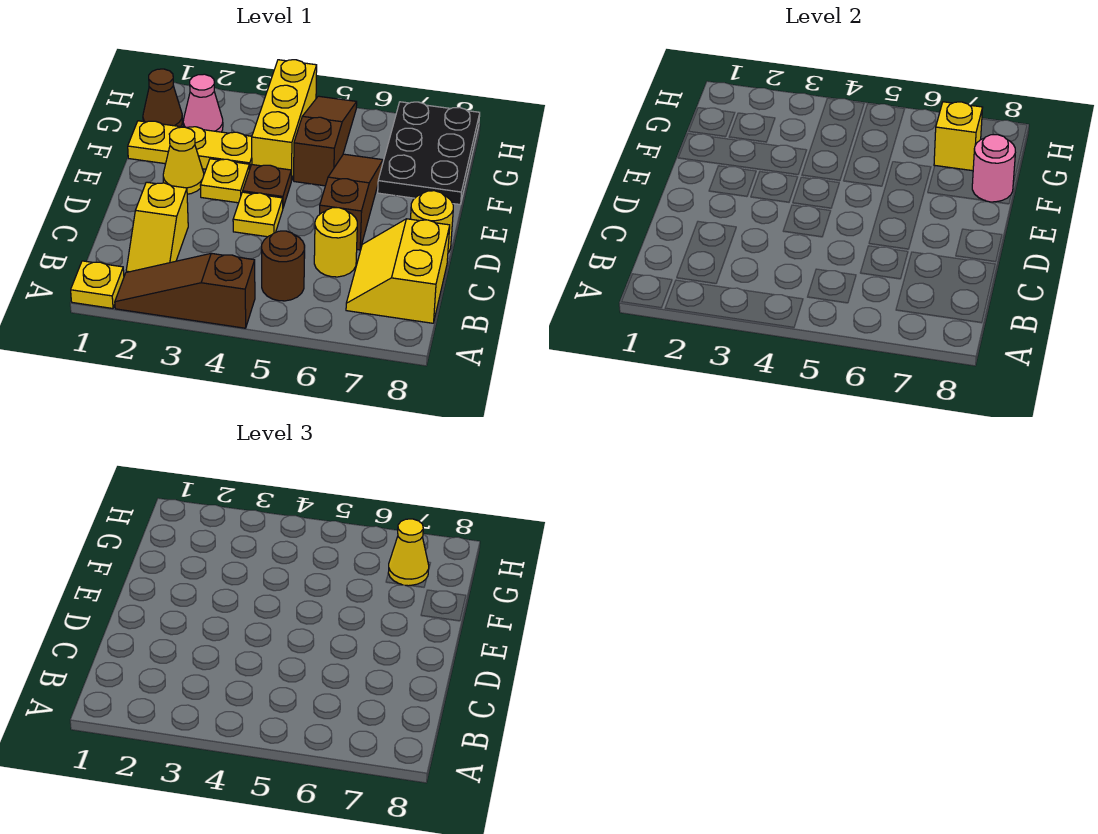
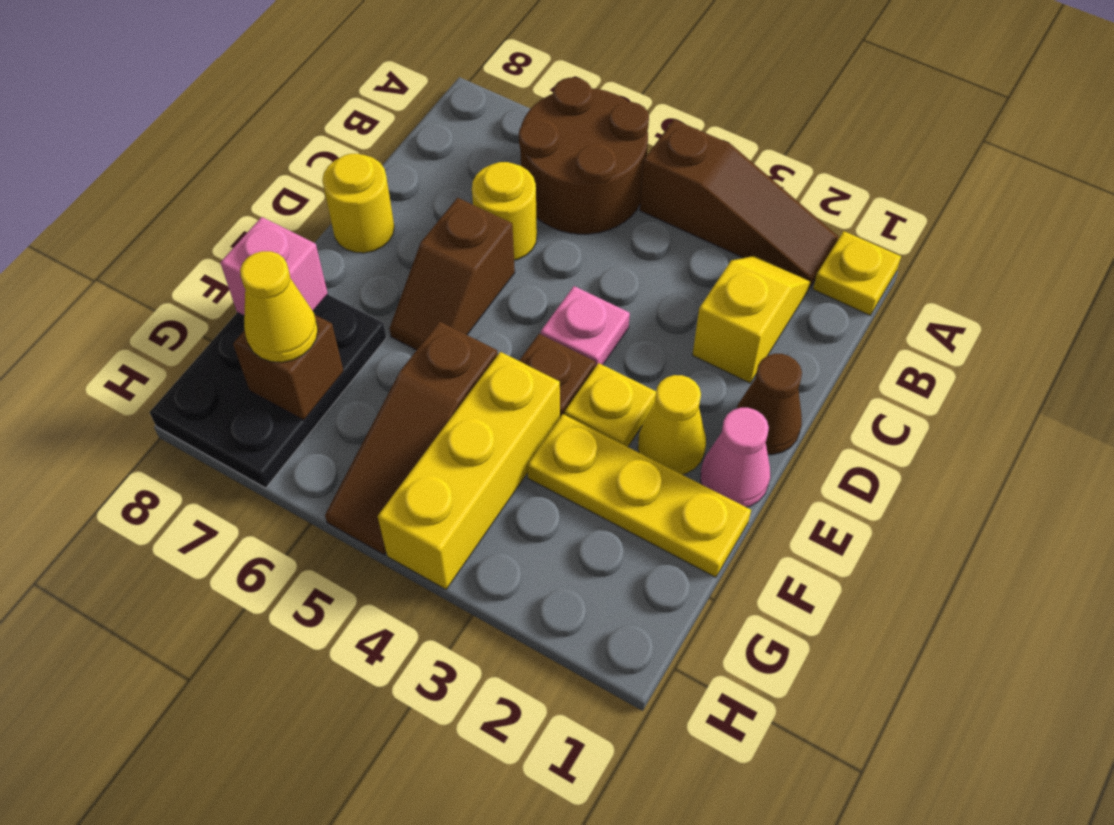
brown round brick B5 level 1 -> brown round brick A5:B6 level 1
yellow slope B7:C8 level 1 top 8 -> none
yellow plate D4 level 1 -> pink plate D4 level 1
brown slope D6:F6 level 1 top D -> brown slope D6:E6 level 1 top D
pink round brick F8 level 2 -> pink brick F8 level 2
brown cone G1 level 1 -> brown cone D1 level 1
pink cone G2 level 1 -> pink cone E1 level 1
yellow brick G7 level 2 -> brown brick G7 level 2

